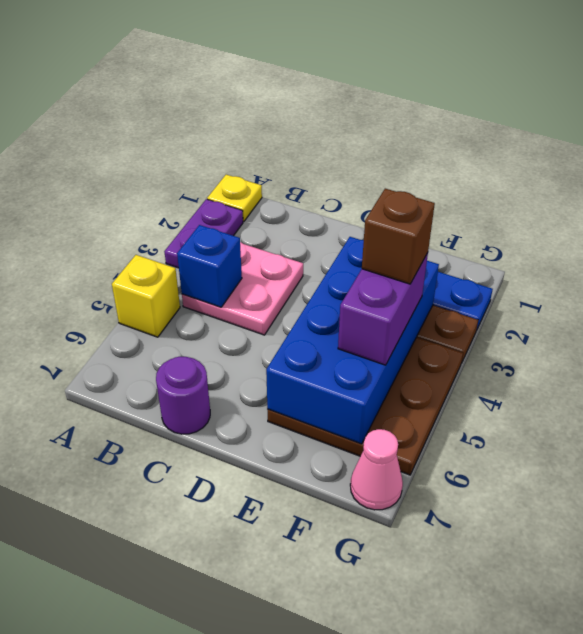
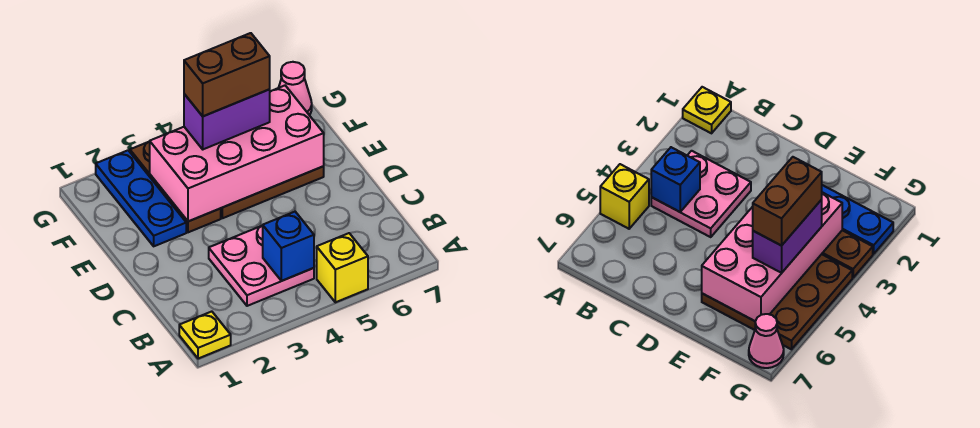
purple plate A2:A3 level 1 -> none
purple round brick C7 level 1 -> none
blue brick E3:F6 level 2 -> pink brick E3:F6 level 2
brown brick F4 level 4 -> brown brick F4:F5 level 4

